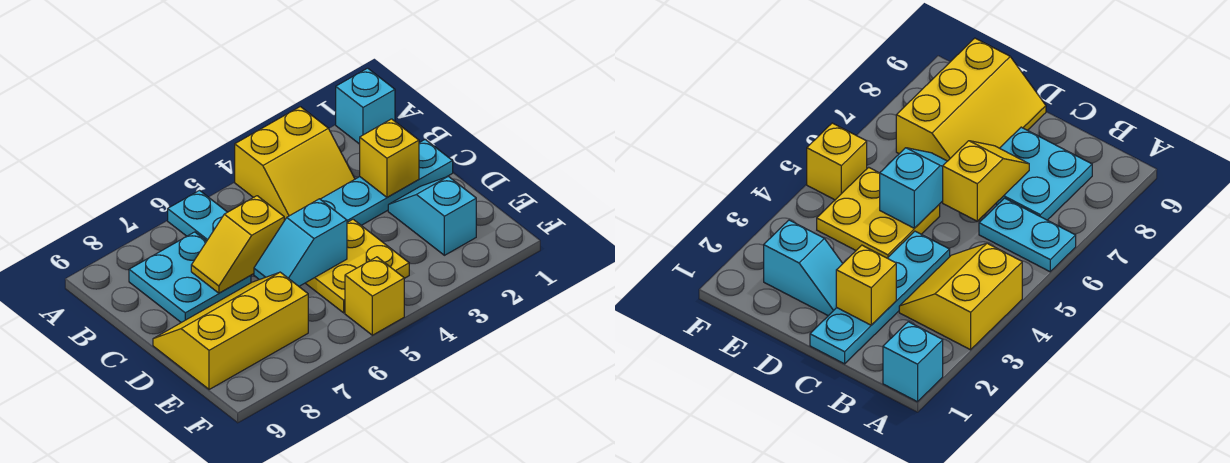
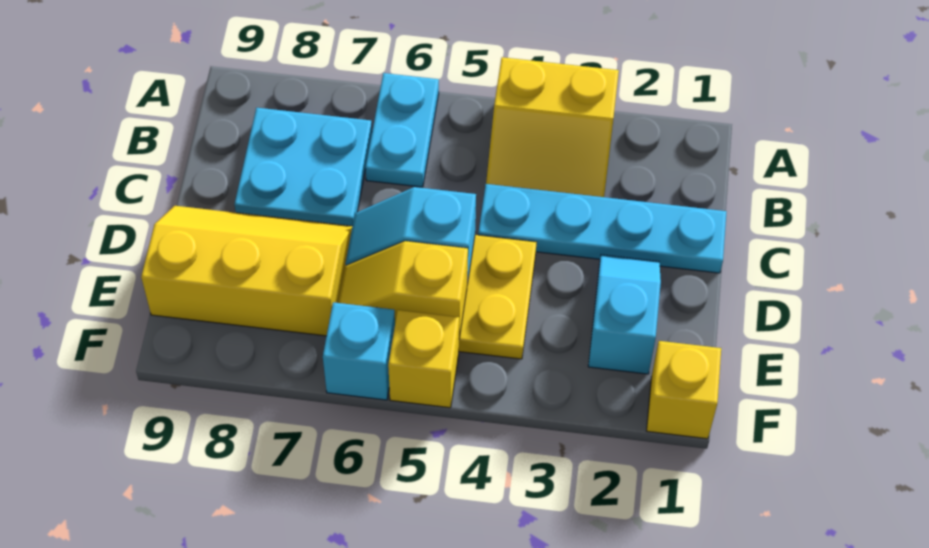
cyan brick A1 level 1 -> cyan brick F6 level 1
yellow brick C2 level 2 -> yellow brick F1 level 1
yellow slope C6:C7 level 2 top 6 -> yellow slope E5:E6 level 2 top 5

